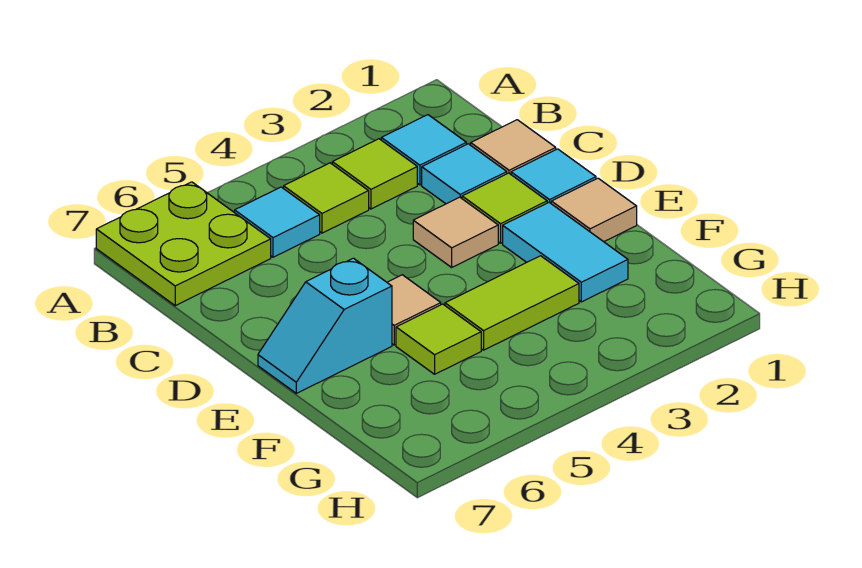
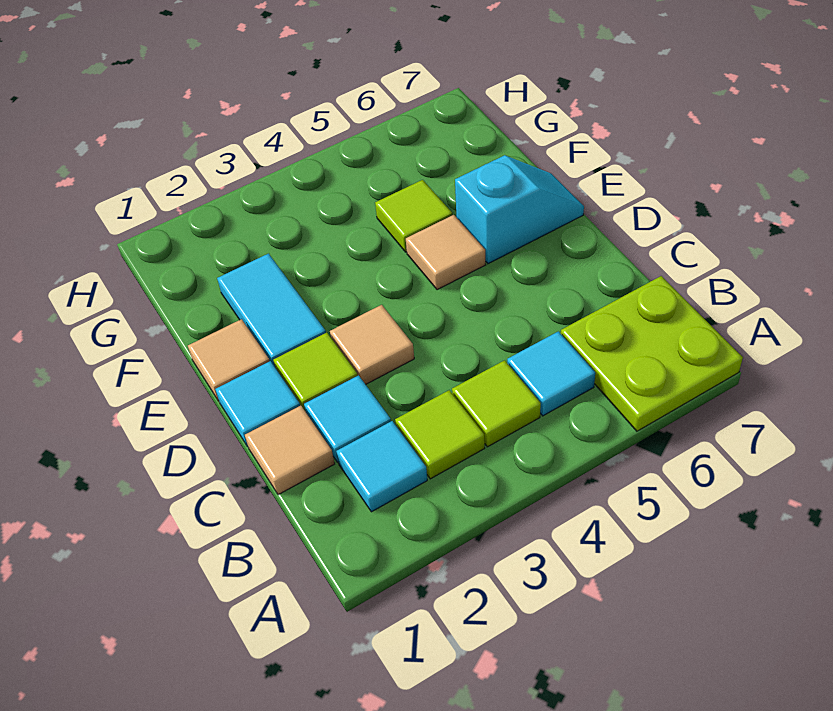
lime tile F3:F4 level 1 -> none

